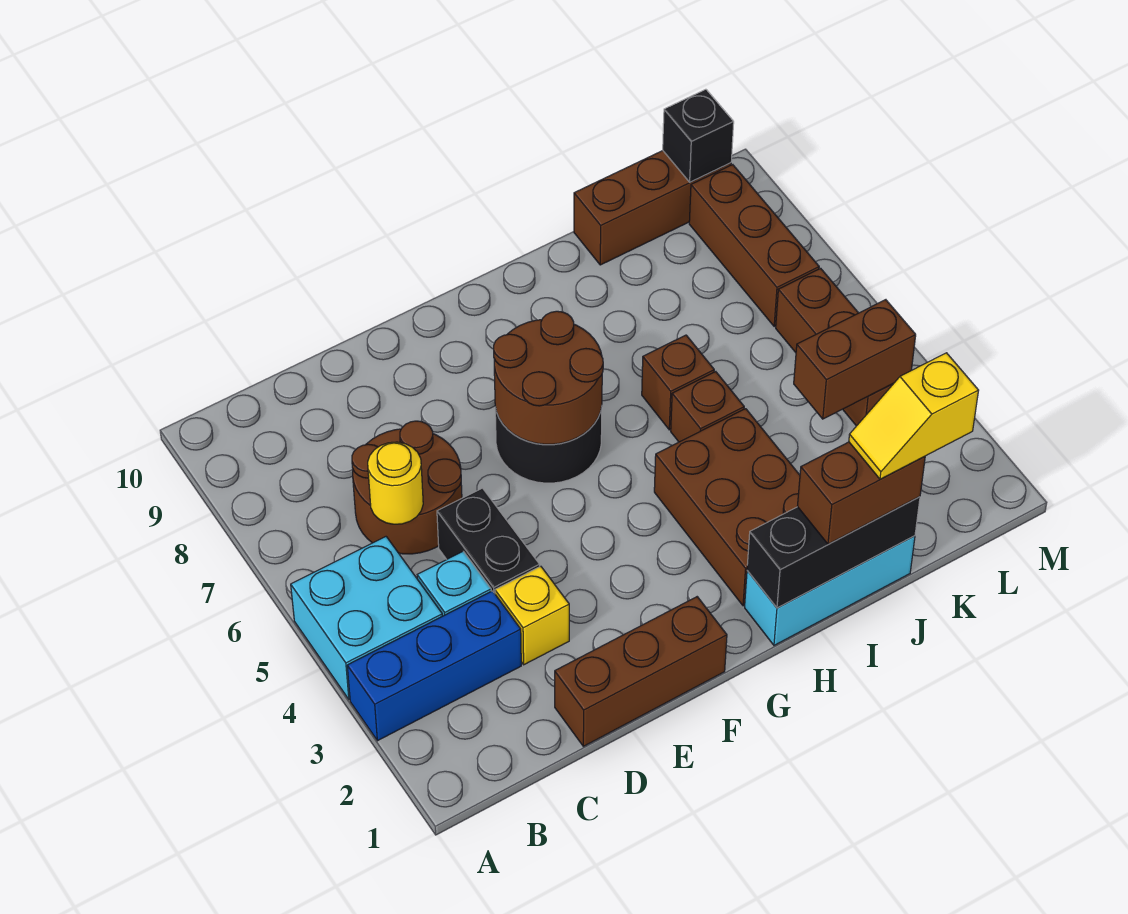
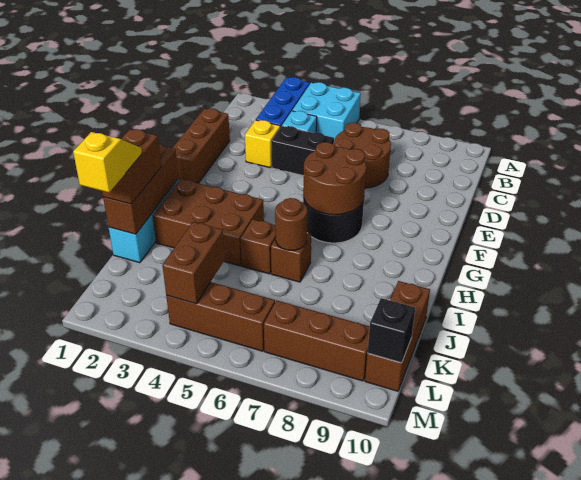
yellow round brick C6 level 2 -> none
black brick H1:J1 level 2 -> brown brick H1:J1 level 2
none -> brown round brick I6 level 2

